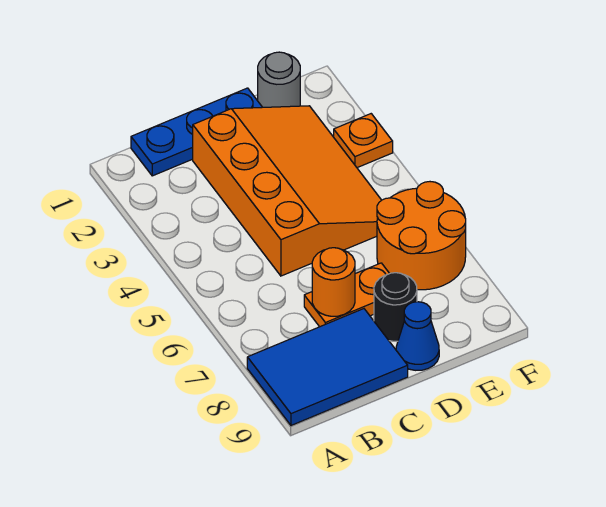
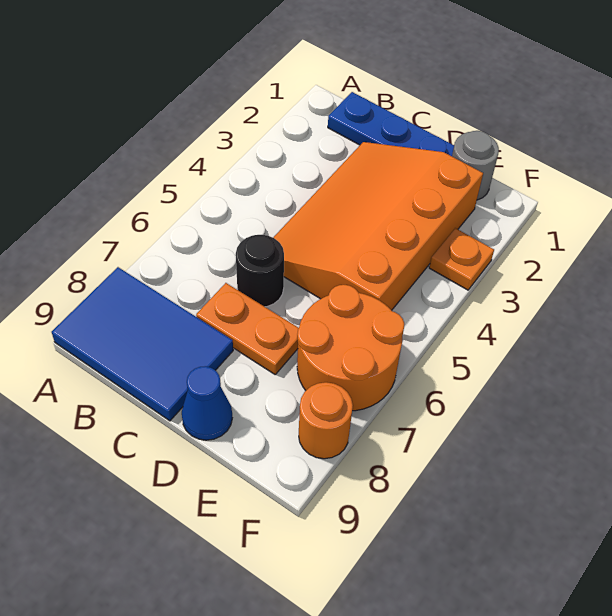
orange slope C2:E5 level 1 top C -> orange slope C2:E5 level 1 top E
orange round brick C7 level 2 -> orange round brick F8 level 1
black round brick D8 level 1 -> black round brick C6 level 1

